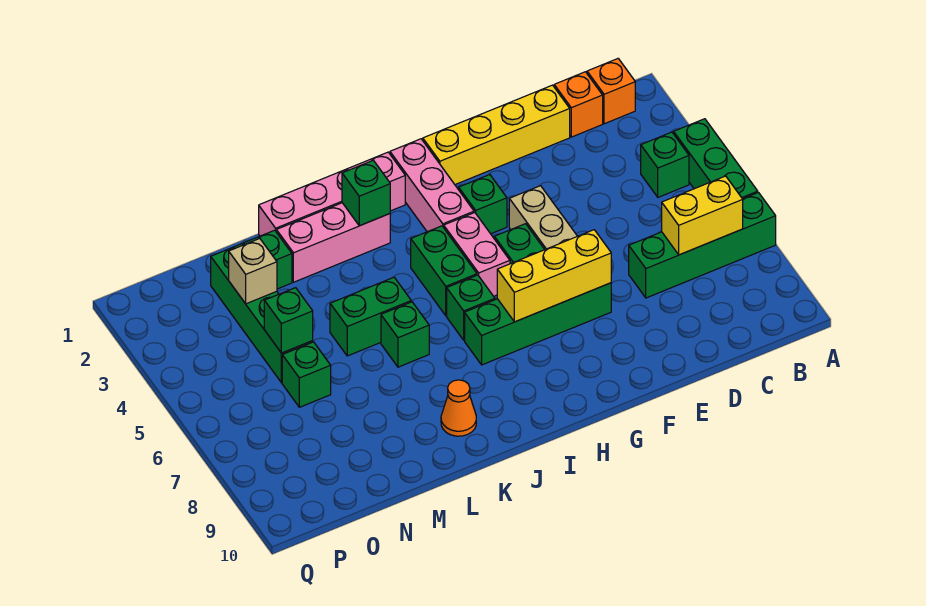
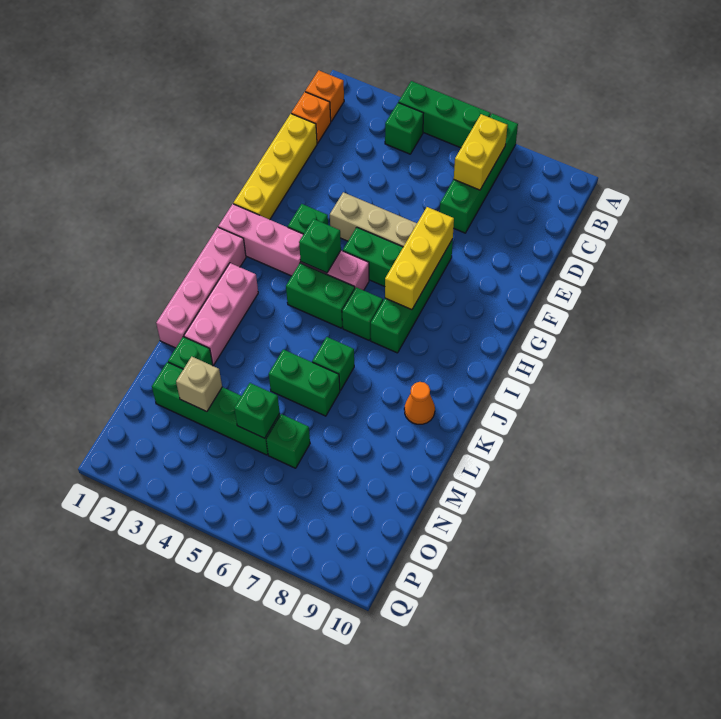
green brick J2 level 2 -> green brick H4 level 2
green brick K5:L5 level 1 -> green brick L5:L6 level 1

